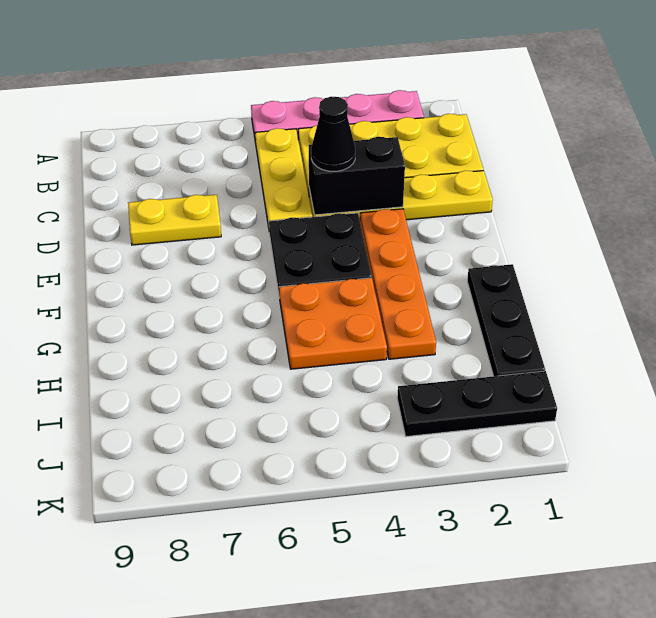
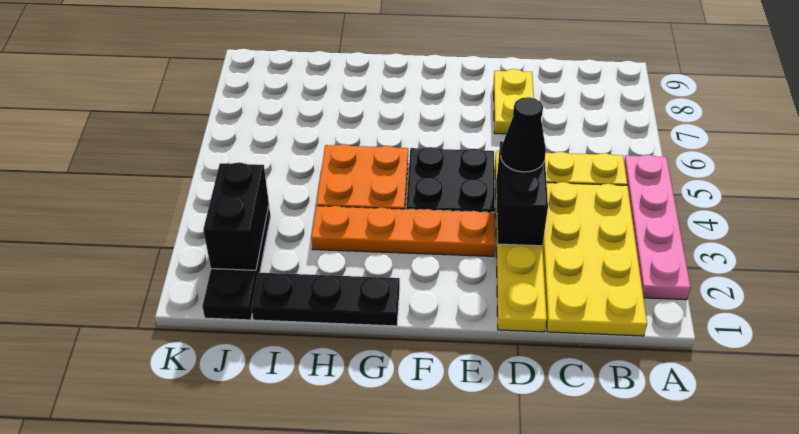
none -> black brick J2:J3 level 2

